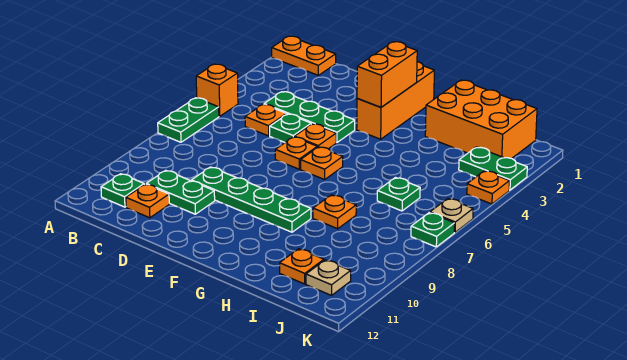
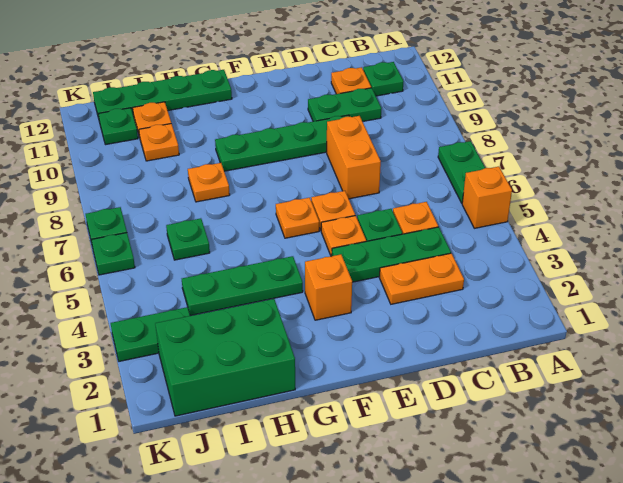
orange plate A1:B1 level 1 -> orange plate C3:D3 level 1
orange brick F1:F3 level 1 -> orange brick F3 level 1
orange brick F2:F3 level 2 -> orange brick D7:D8 level 1
none -> green plate G4:I4 level 1
none -> green plate G12:J12 level 1
orange brick H1:J2 level 1 -> green brick H1:J2 level 1
tan plate J11 level 1 -> green plate J11 level 1
orange plate K4 level 1 -> orange plate I10 level 1
tan plate K6 level 1 -> green plate K6 level 1

